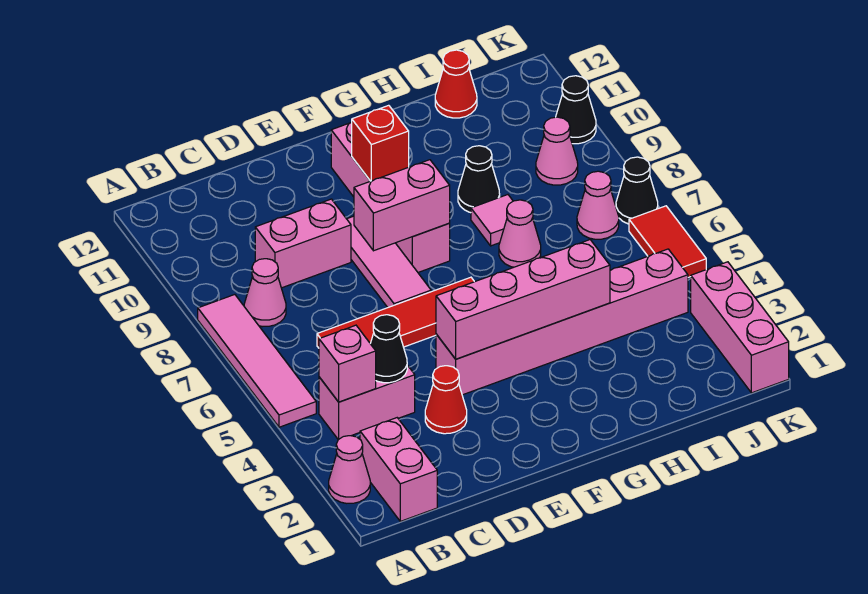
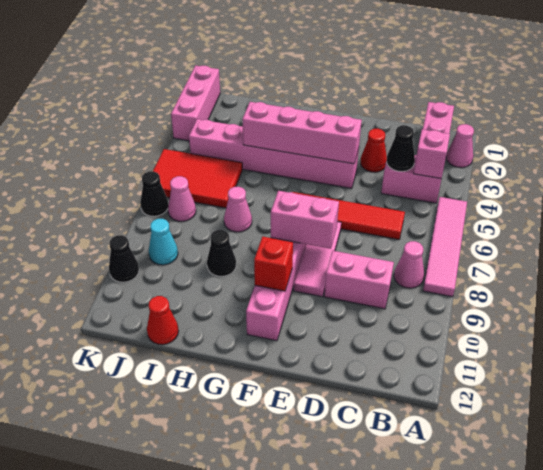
pink tile H8 level 1 -> none
pink cone J9 level 1 -> cyan cone J9 level 1
red tile K5:K6 level 1 -> red tile I5:K6 level 1

